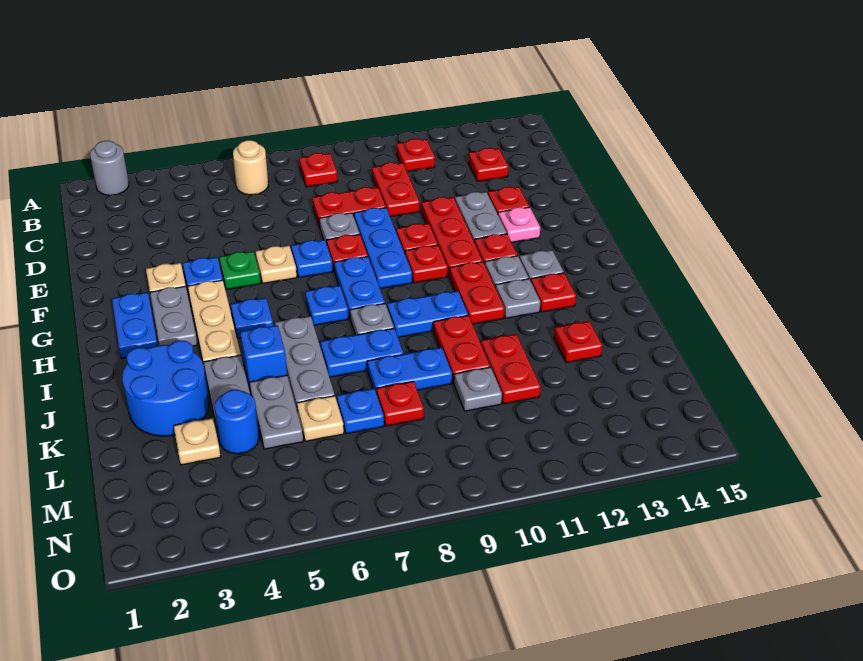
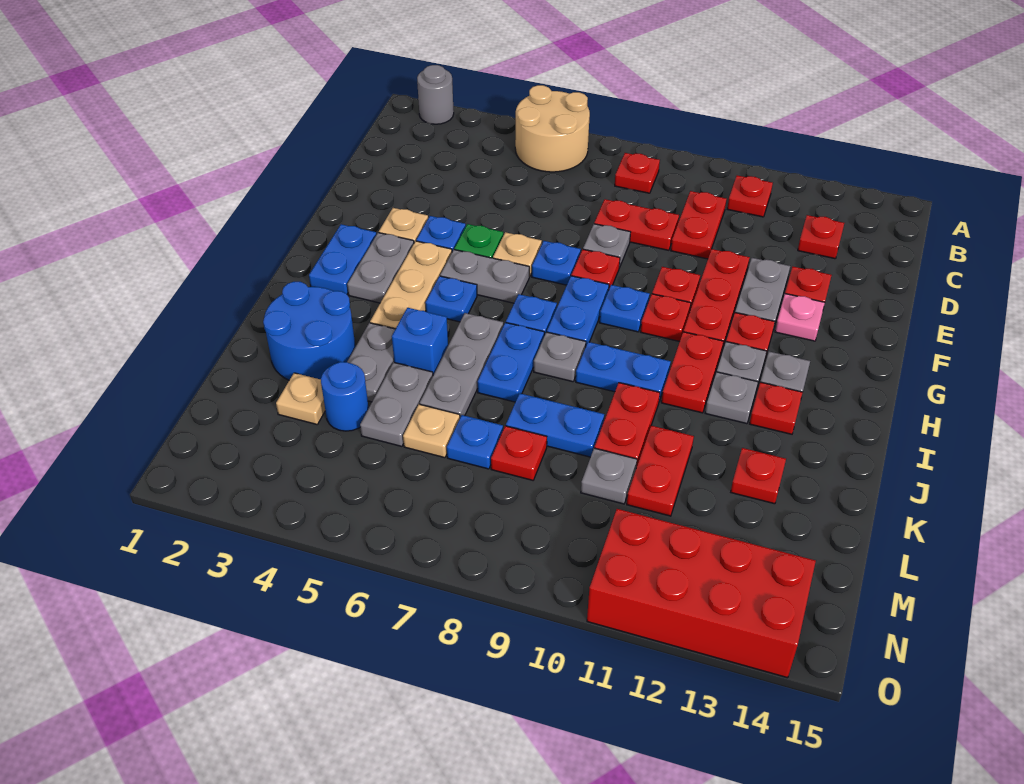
tan round brick B6 level 1 -> tan round brick A5:B6 level 1
blue plate E9:G9 level 1 -> blue plate G9 level 1
none -> grey plate G5:G6 level 1
blue plate J7:J8 level 1 -> blue plate I7:J7 level 1
none -> red brick N11:O14 level 1

